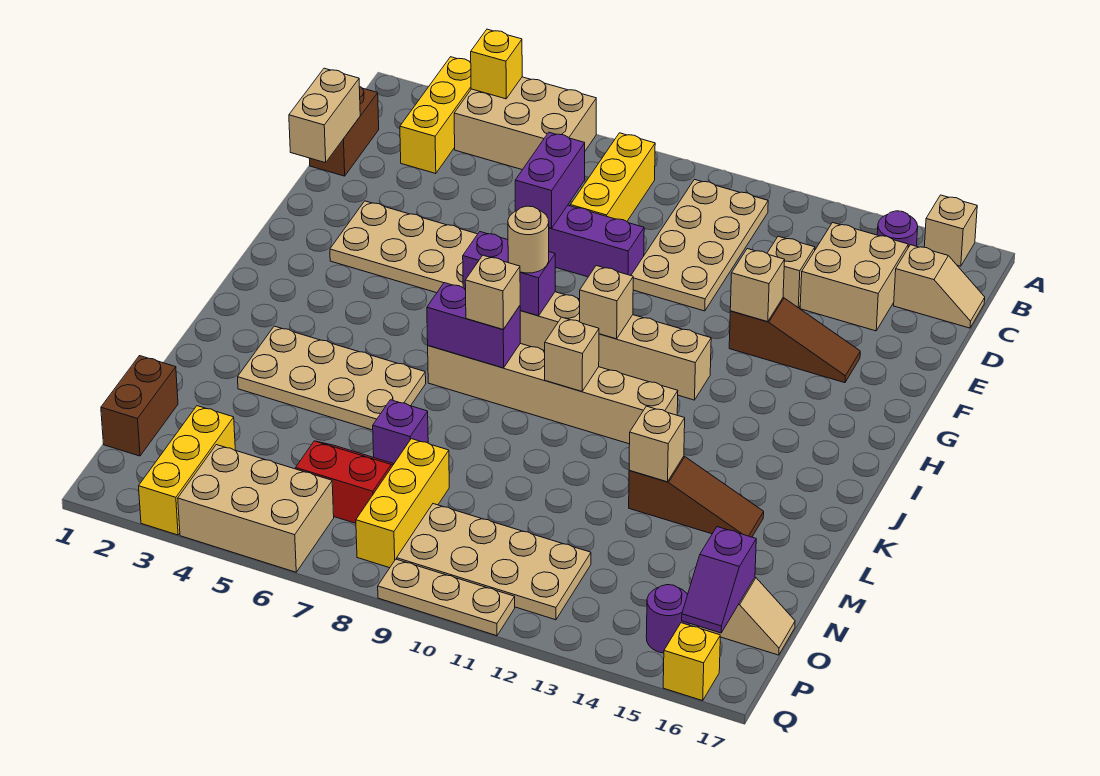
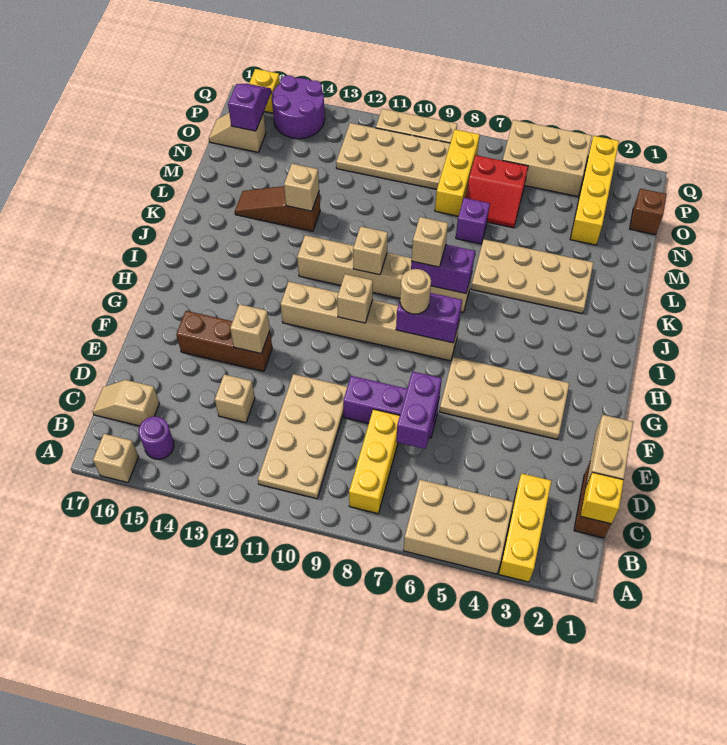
yellow brick A4 level 2 -> yellow brick C1 level 2
tan brick C14:D15 level 1 -> none
brown slope F13:F15 level 1 top 13 -> brown brick F13:F15 level 1
brown brick N1:O1 level 1 -> brown brick O1 level 1
yellow brick O3:Q3 level 1 -> yellow brick N3:Q3 level 1
purple round brick P15 level 1 -> purple round brick P14:Q15 level 1

